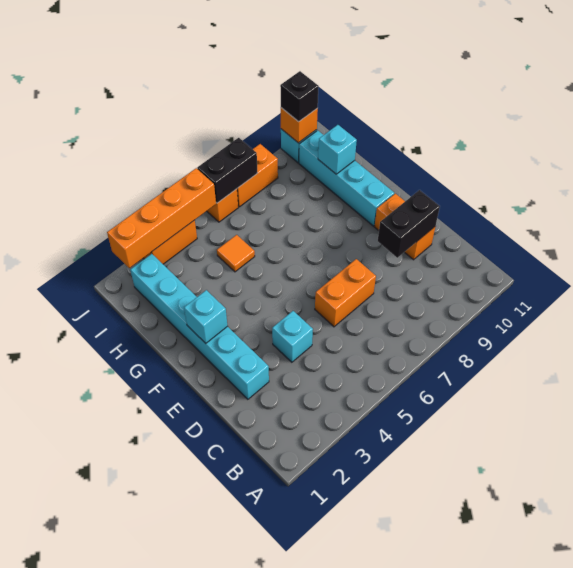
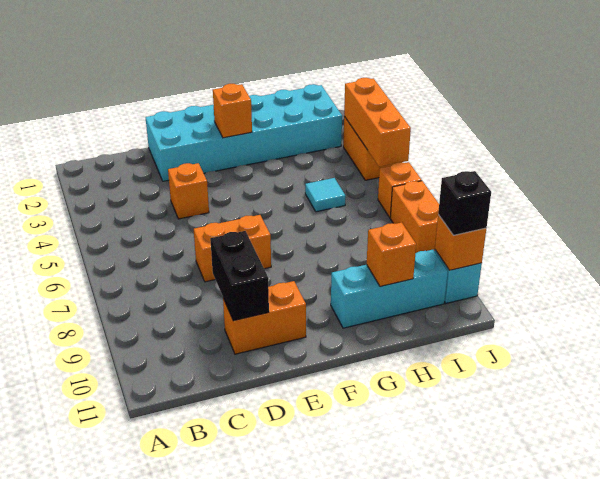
cyan brick D2:I2 level 1 -> cyan brick D1:I2 level 1
cyan brick D4 level 1 -> orange brick D4 level 1
orange brick D6:D7 level 1 -> orange brick D7:E7 level 1
cyan brick F2 level 2 -> orange brick F2 level 2
cyan brick F10:I10 level 1 -> cyan brick G10:I10 level 1
orange tile H5 level 1 -> cyan tile H5 level 1
cyan brick H10 level 2 -> orange brick H10 level 2
orange brick J2:J5 level 2 -> orange brick J3:J5 level 2
black brick J6:J7 level 2 -> none

